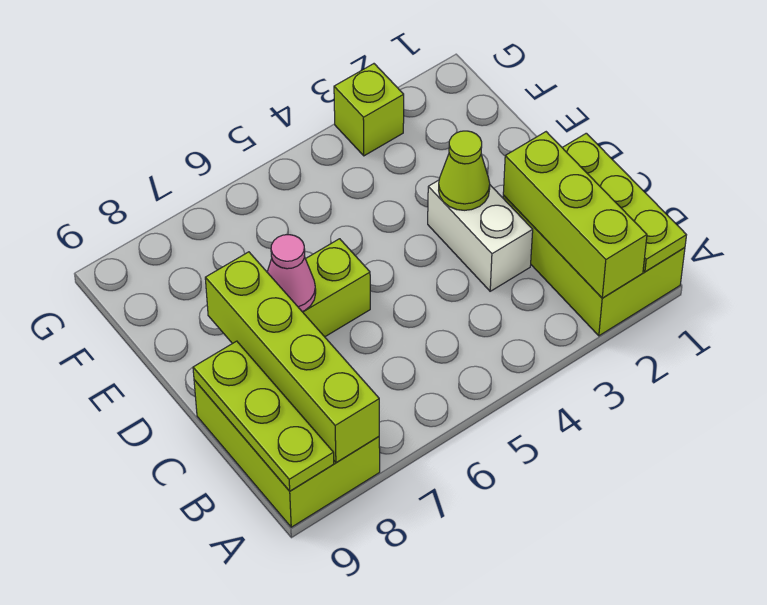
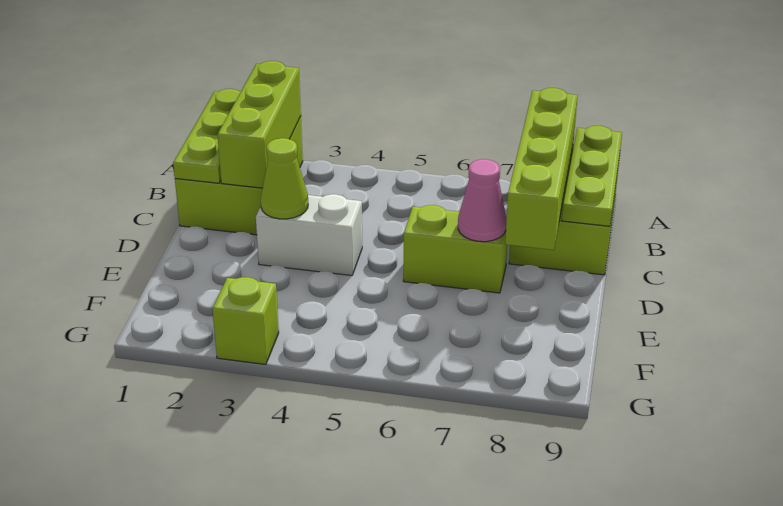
white brick C3:D3 level 1 -> white brick D3:D4 level 1

